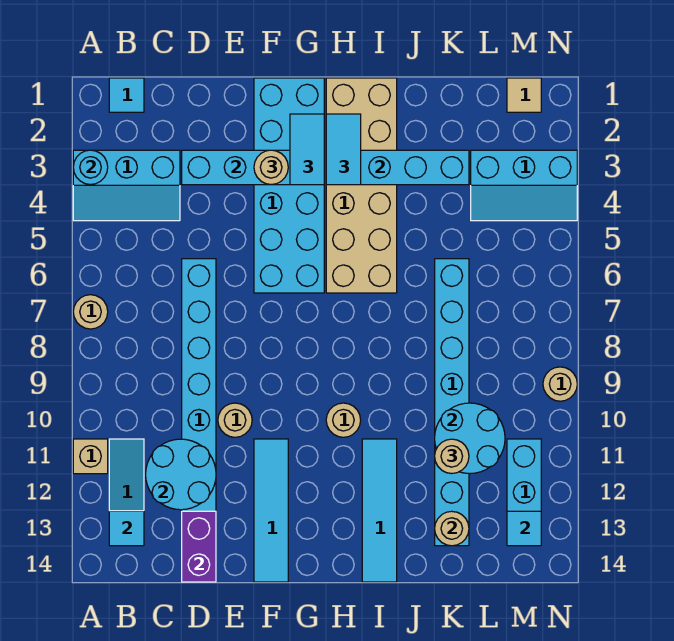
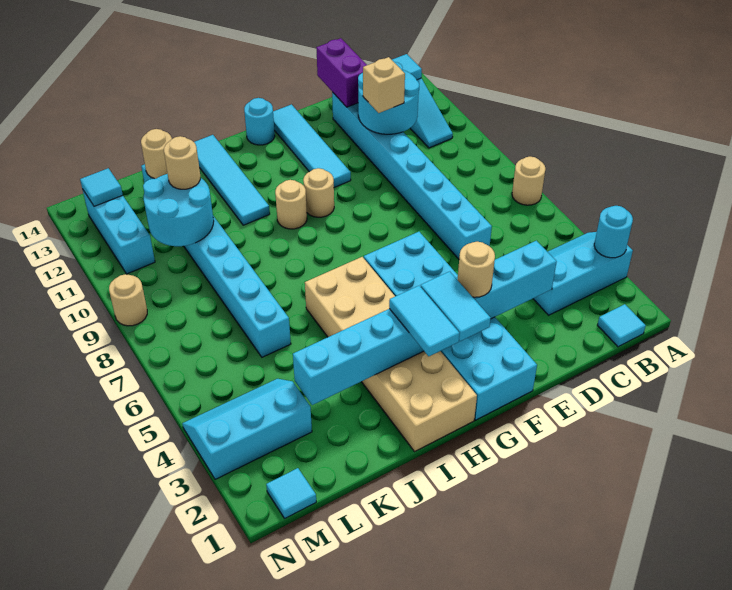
tan brick A11 level 1 -> tan brick D11 level 3
tan round brick E10 level 1 -> tan round brick G10 level 1
none -> cyan round brick G14 level 1
tan tile M1 level 1 -> cyan tile M1 level 1

